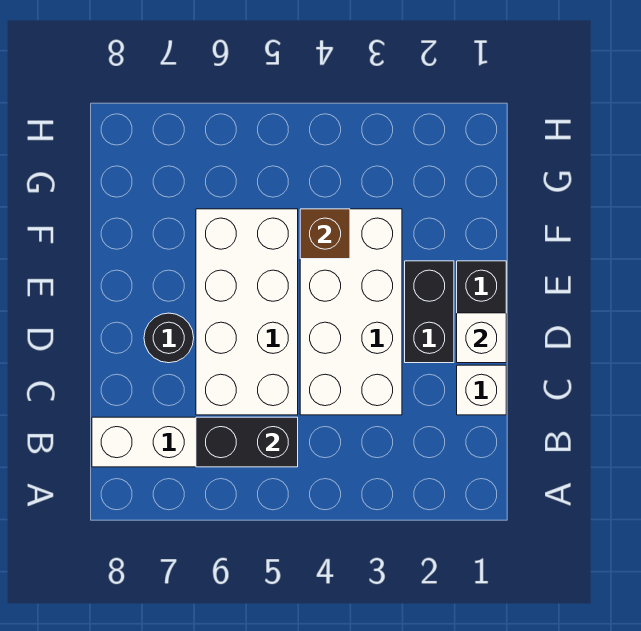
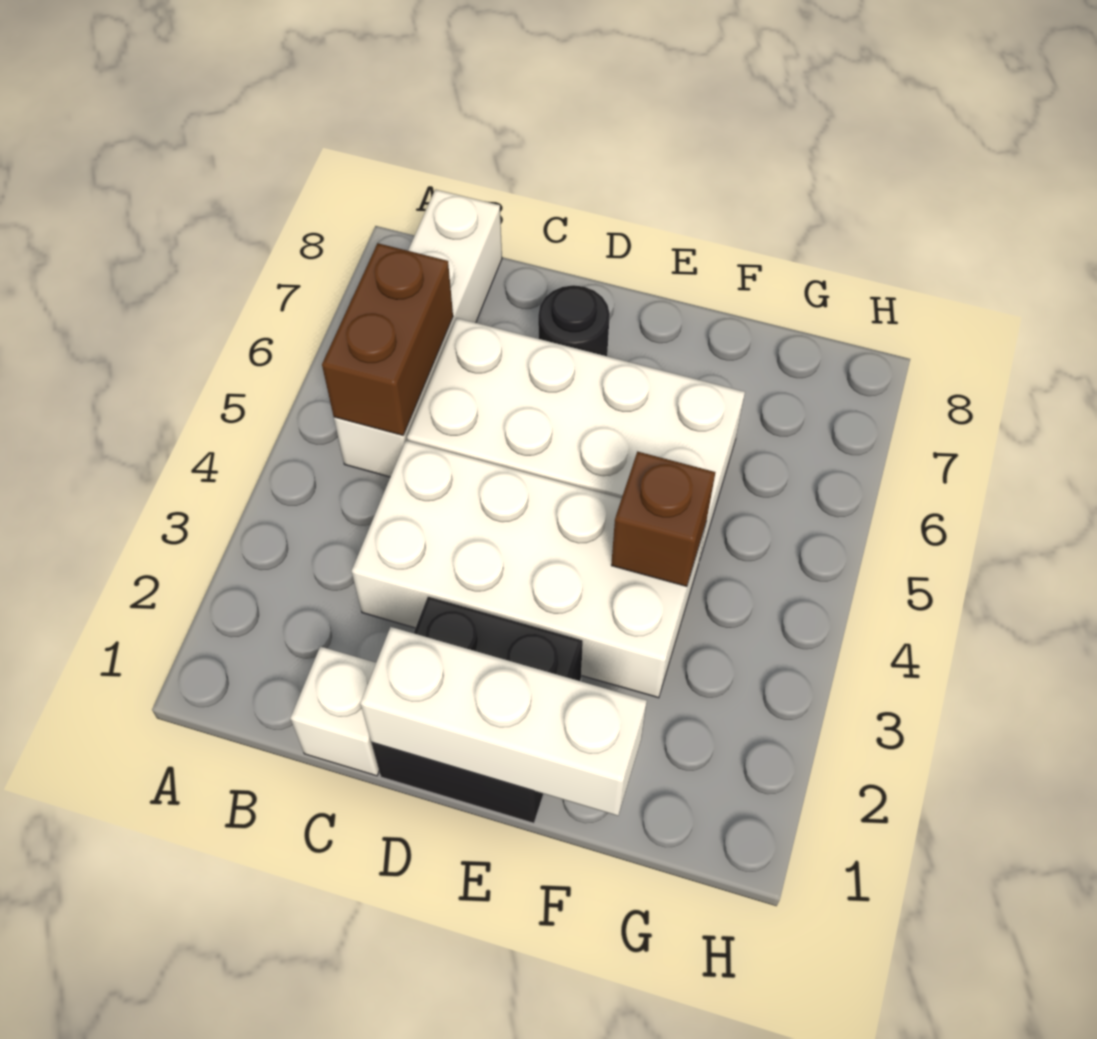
black brick B5:B6 level 2 -> brown brick B5:B6 level 2
white brick D1 level 2 -> white brick D1:F1 level 2

